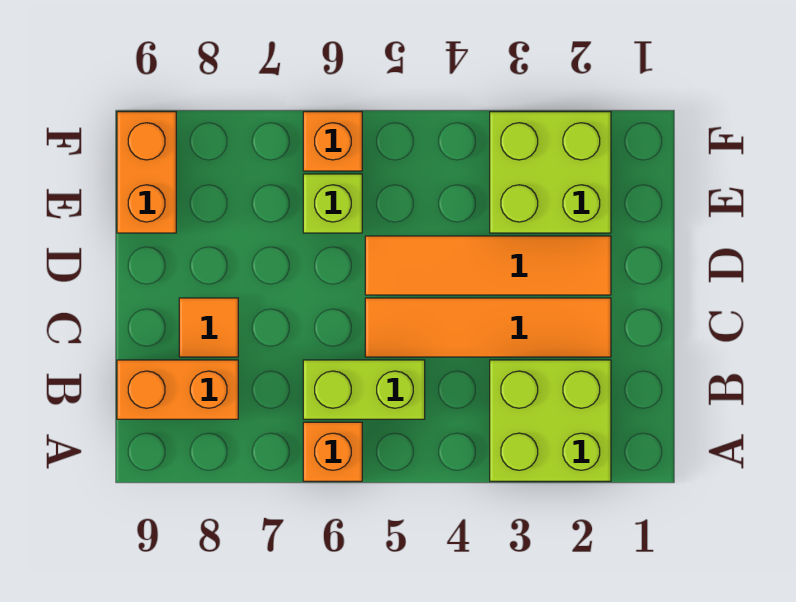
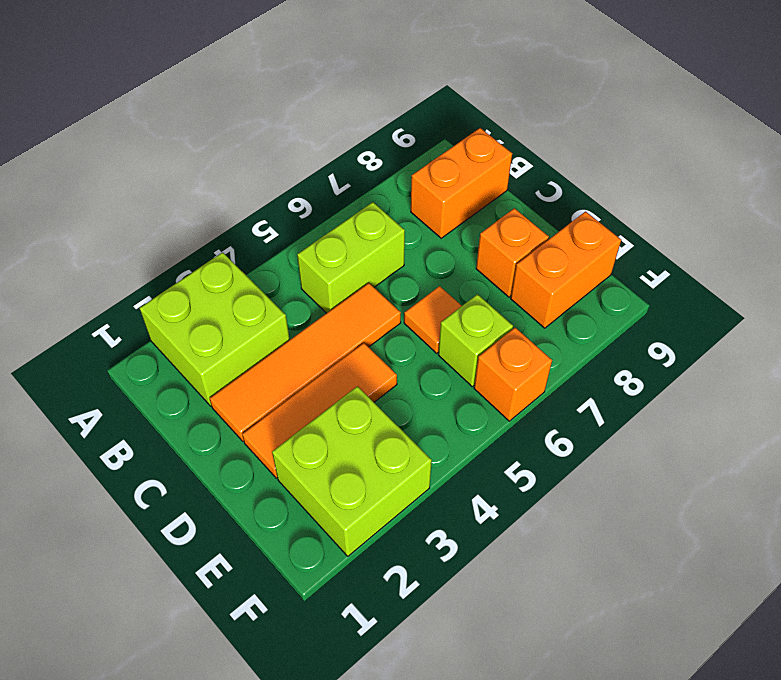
orange brick A6 level 1 -> orange brick D8 level 1
orange tile C8 level 1 -> orange tile D6 level 1
orange tile D2:D5 level 1 -> orange tile D2:D4 level 1
orange brick E9:F9 level 1 -> orange brick E8:E9 level 1

